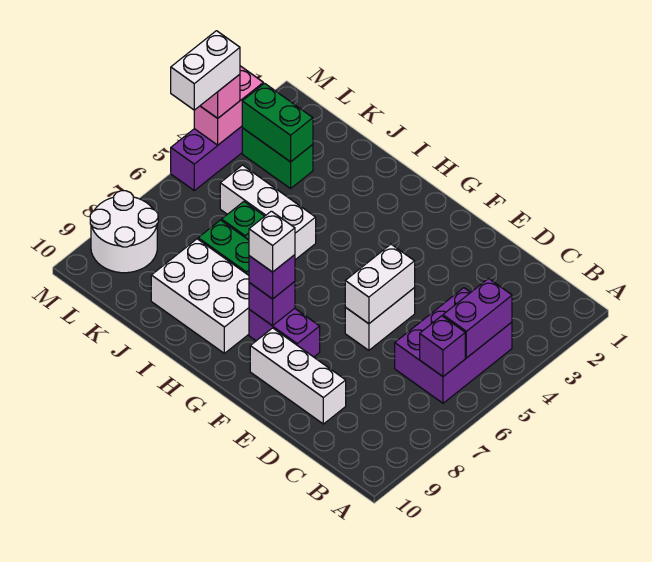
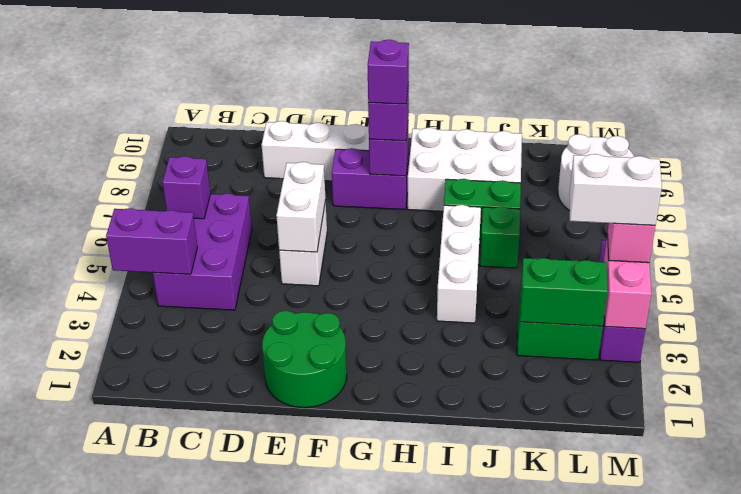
purple brick B4:B5 level 2 -> purple brick A4:B4 level 2
none -> green round brick E1:F2 level 1
white brick G8 level 4 -> purple brick G8 level 4
white brick I5:K5 level 1 -> white brick I4:I6 level 1
white brick M4:M5 level 4 -> white brick L4:M4 level 4

